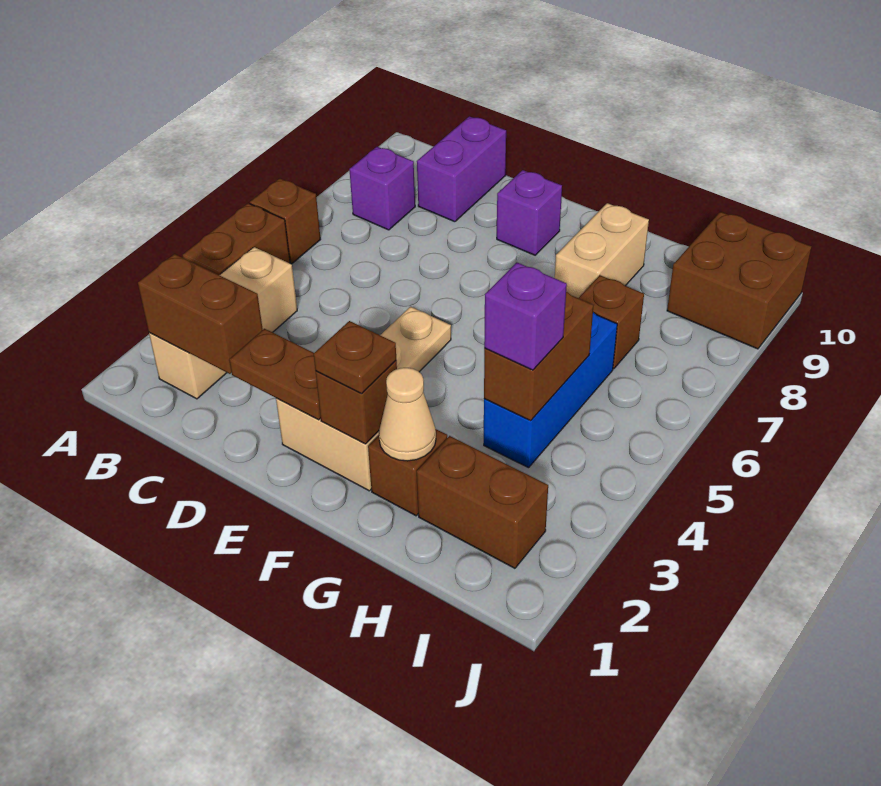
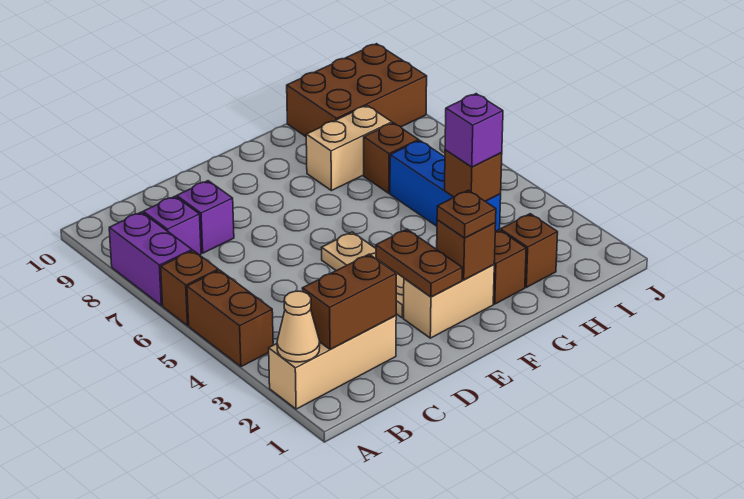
tan brick B2:B4 level 1 -> tan brick A2:C2 level 1
purple brick C9:C10 level 1 -> purple brick A7:A8 level 1
brown plate D2:E2 level 2 -> brown plate E2:E3 level 2
purple brick E9 level 1 -> purple brick C8 level 1
tan cone G2 level 2 -> tan cone A2 level 2
tan brick G8:G9 level 1 -> tan brick G8:H8 level 1
brown brick H2:I2 level 1 -> brown brick H2 level 1
brown brick H4:H5 level 2 -> brown brick H4 level 2
brown brick I9:J10 level 1 -> brown brick H9:J10 level 1

